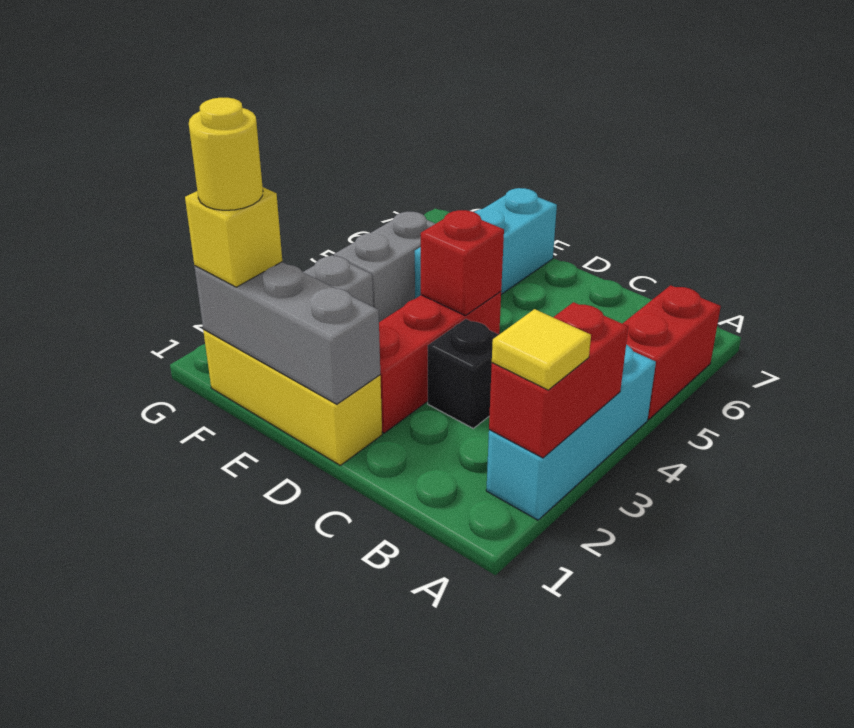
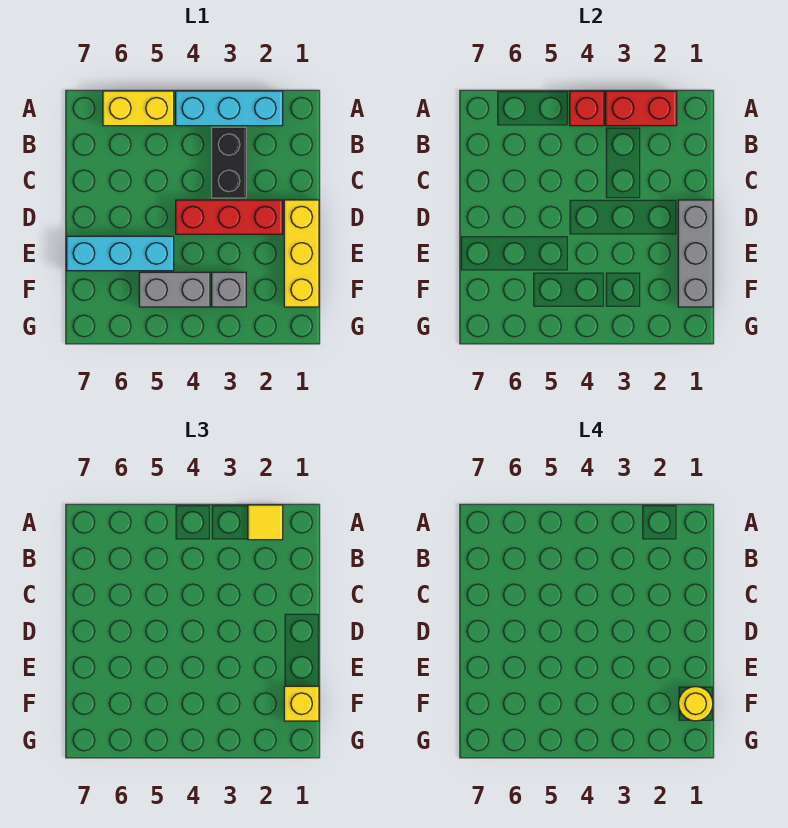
red brick A5:A6 level 1 -> yellow brick A5:A6 level 1
black brick C3 level 1 -> black brick B3:C3 level 1
red brick D4 level 2 -> red brick A4 level 2

